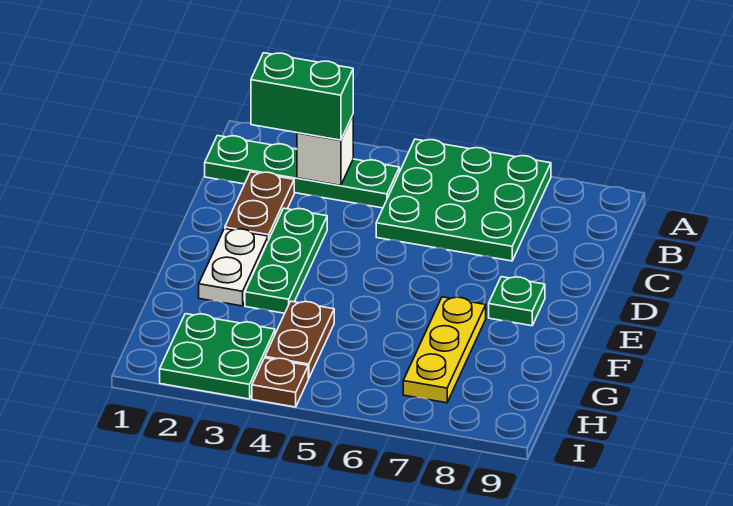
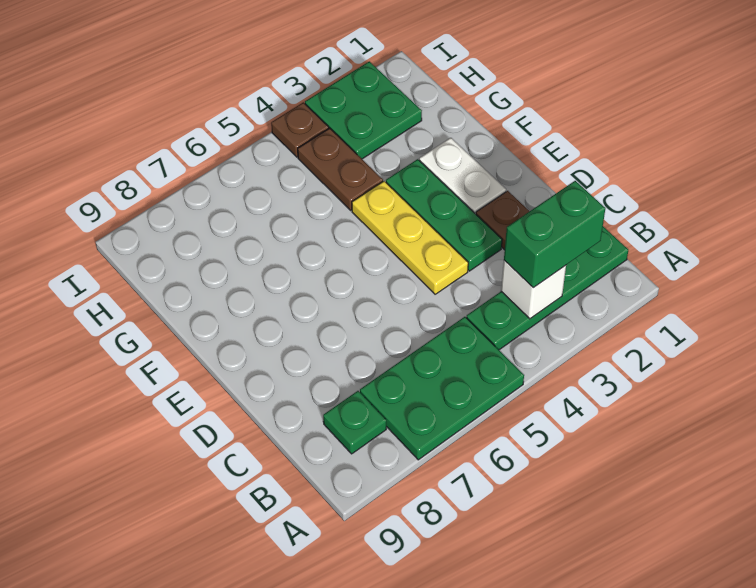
green plate A5:C7 level 1 -> green plate A5:B7 level 1
green plate E8 level 1 -> green plate B8 level 1
yellow plate F7:H7 level 1 -> yellow plate D4:F4 level 1

